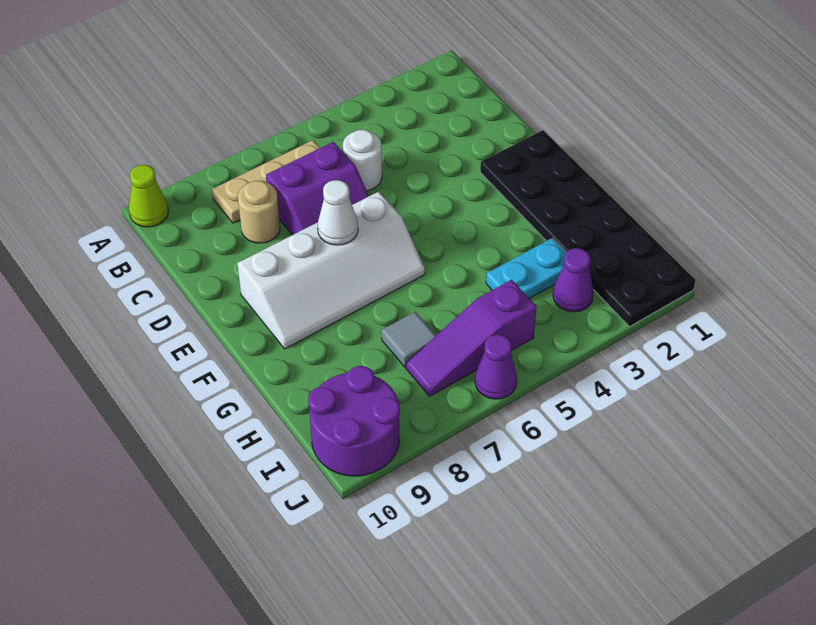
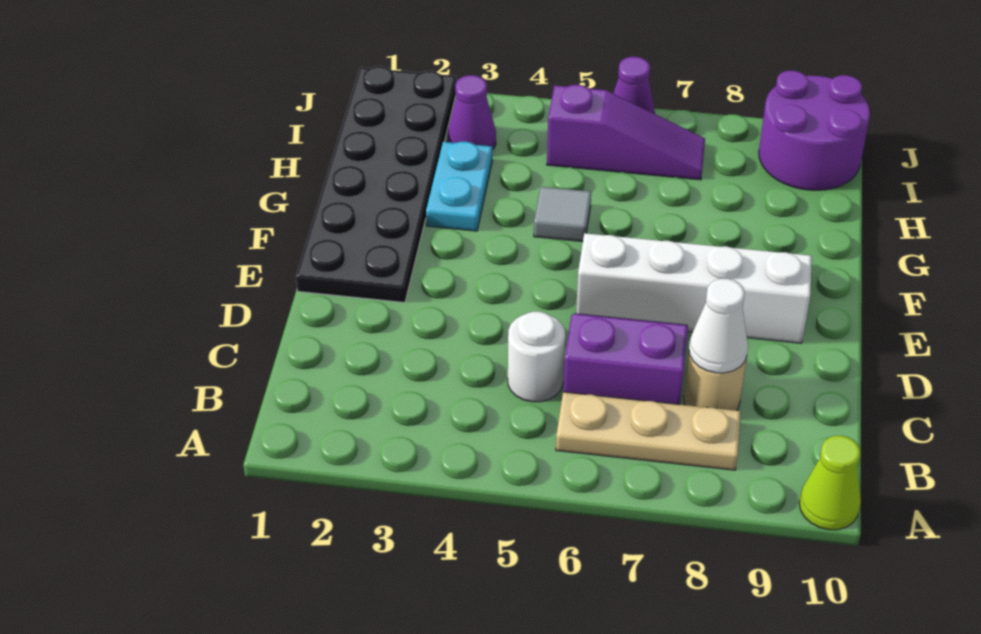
white cone E7 level 2 -> white cone C8 level 2
cyan plate H3:H4 level 1 -> cyan plate G3:H3 level 1
grey tile H7 level 1 -> grey tile G5 level 1

